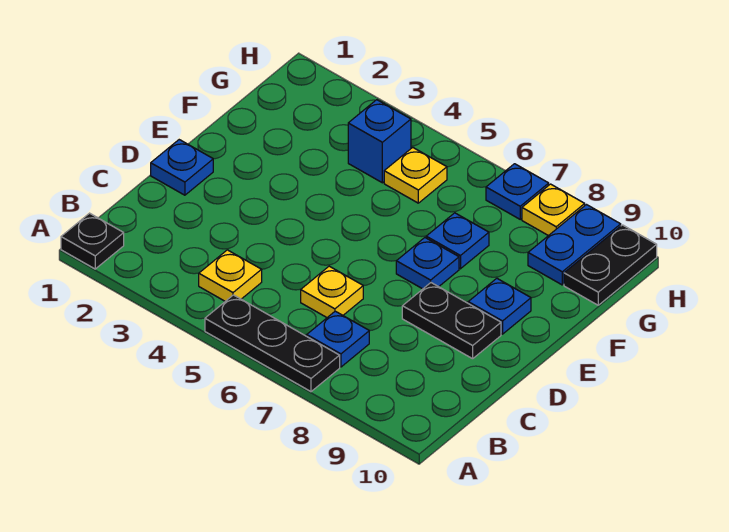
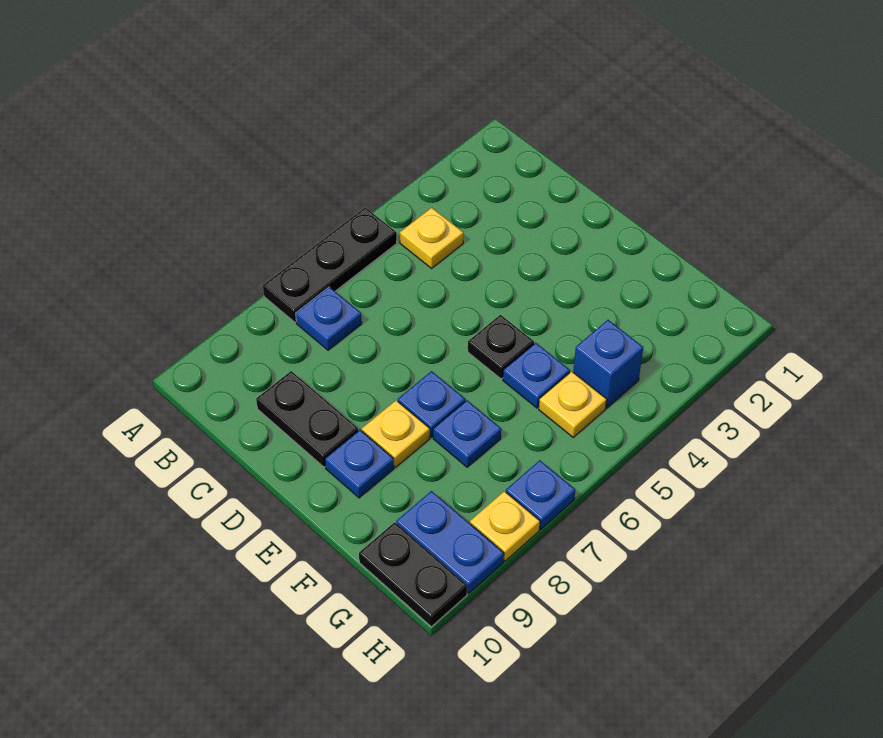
black plate A1 level 1 -> black plate E5 level 1
yellow plate C6 level 1 -> yellow plate E8 level 1
blue plate D1 level 1 -> blue plate F5 level 1
black plate D8:D9 level 1 -> black plate C9:D9 level 1

